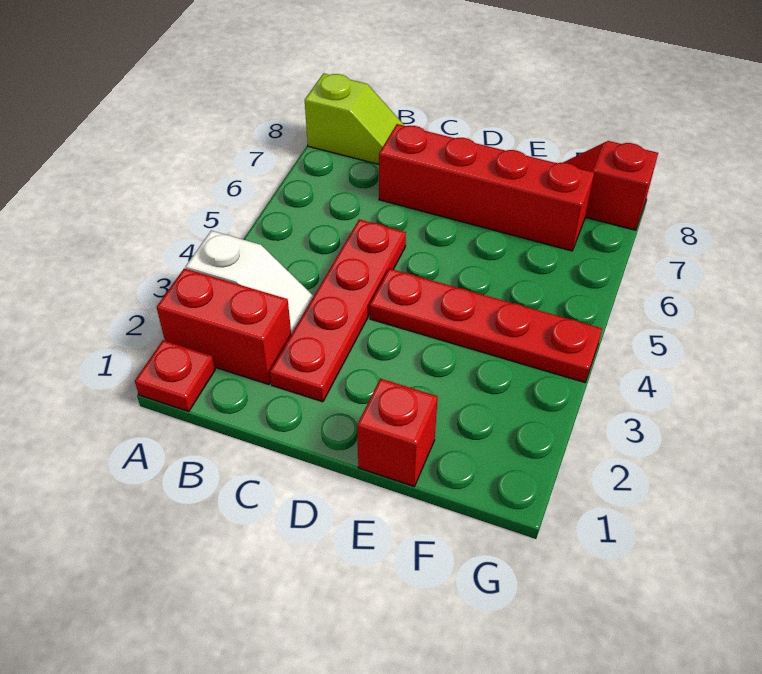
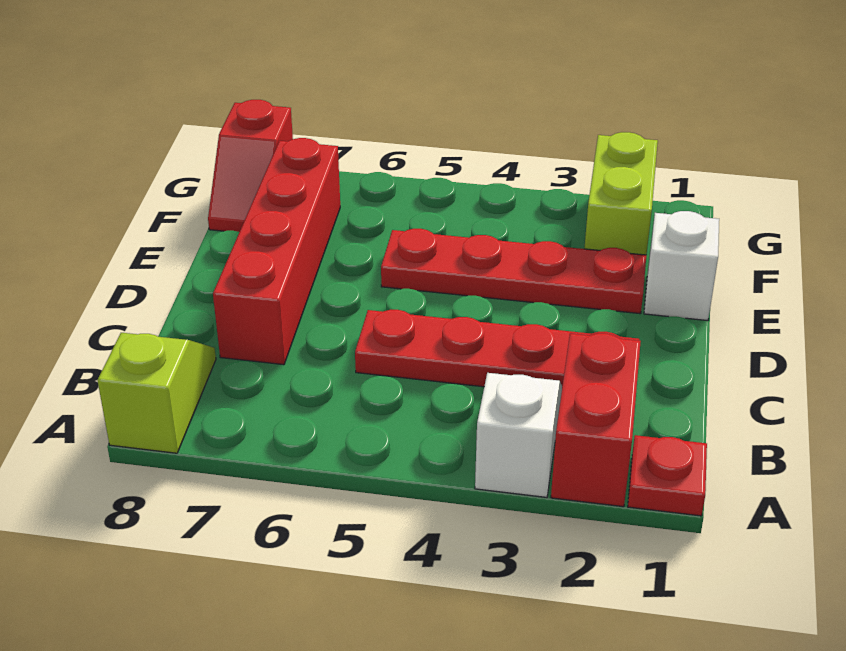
red plate D4:G4 level 1 -> red plate E2:E5 level 1
red brick E1 level 1 -> white brick E1 level 1
none -> lime brick F2:G2 level 1

